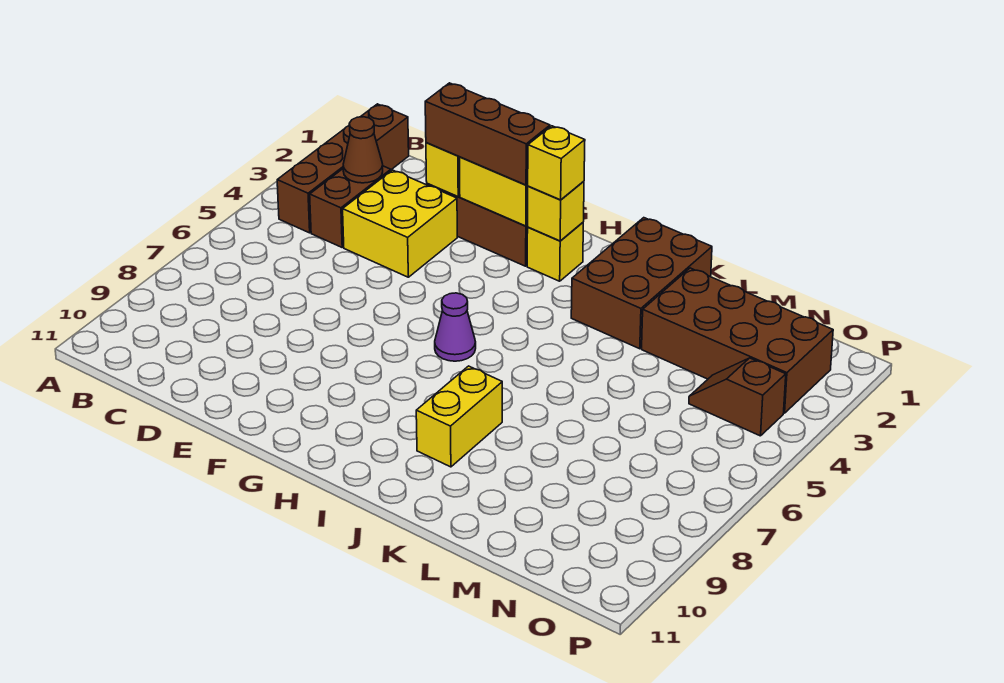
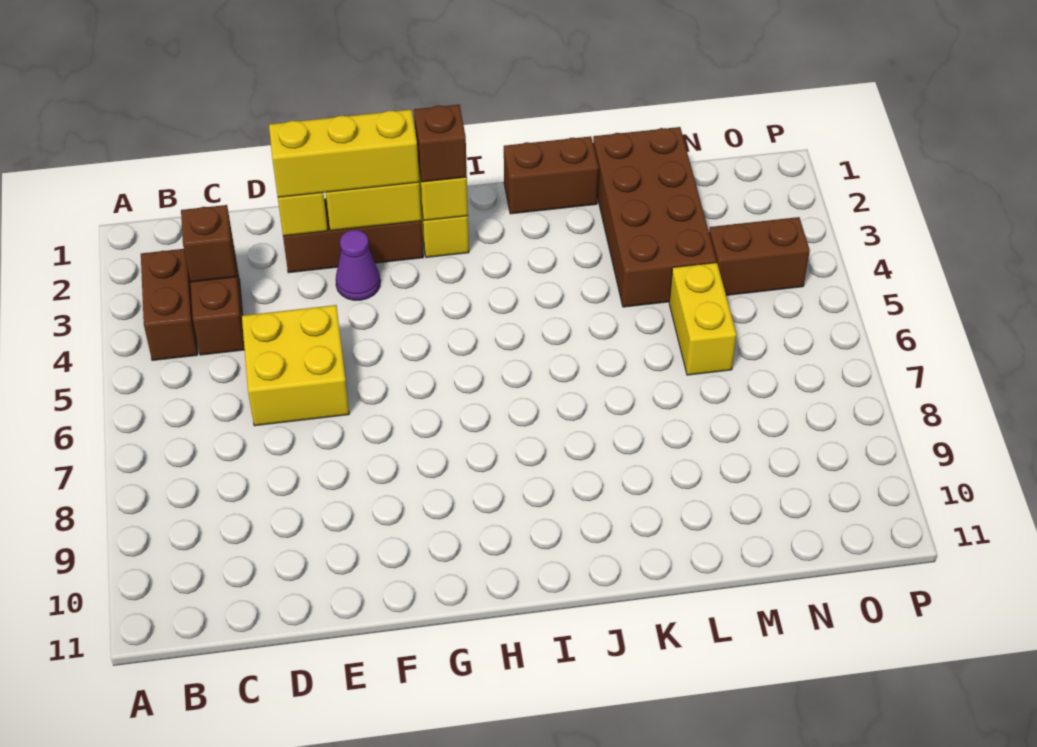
brown brick B1:B4 level 1 -> brown brick B3:B4 level 1
brown cone C3 level 2 -> brown brick C3 level 2
yellow brick D3:E4 level 1 -> yellow brick D5:E6 level 1
brown brick E2:G2 level 3 -> yellow brick E2:G2 level 3
yellow brick H2 level 3 -> brown brick H2 level 3
purple cone H6 level 1 -> purple cone F3 level 1
brown brick J1:K3 level 1 -> brown brick J1:K1 level 1
yellow brick J8:J9 level 1 -> yellow brick M5:M6 level 1
brown brick L2:O3 level 1 -> brown brick L1:M4 level 1
brown slope N4:O4 level 1 top O -> brown brick N4:O4 level 1

